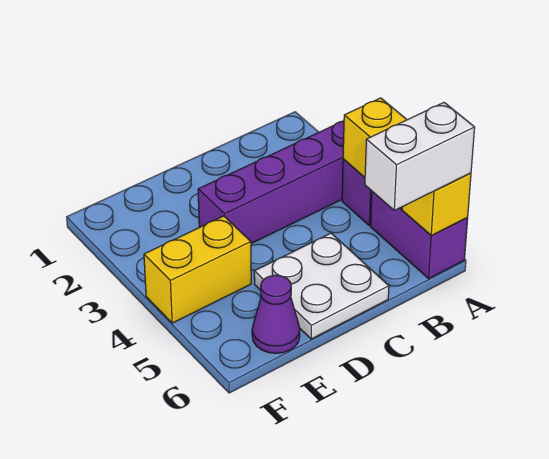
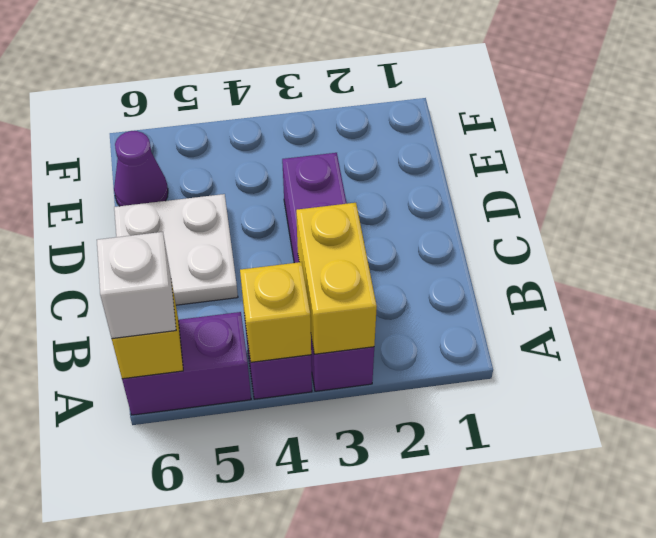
white brick A6:B6 level 3 -> white brick A6 level 3
yellow brick E4:F4 level 1 -> yellow brick A3:B3 level 2

